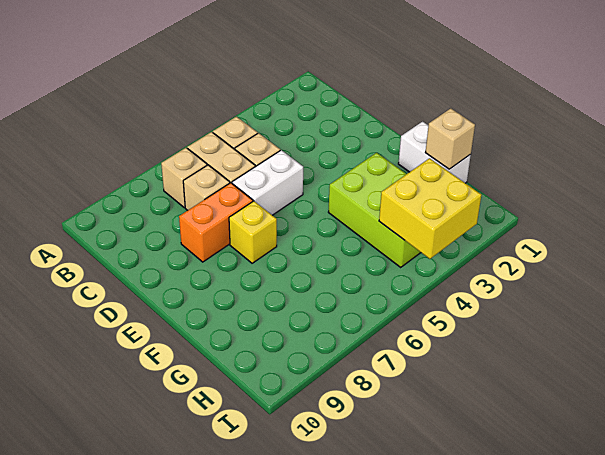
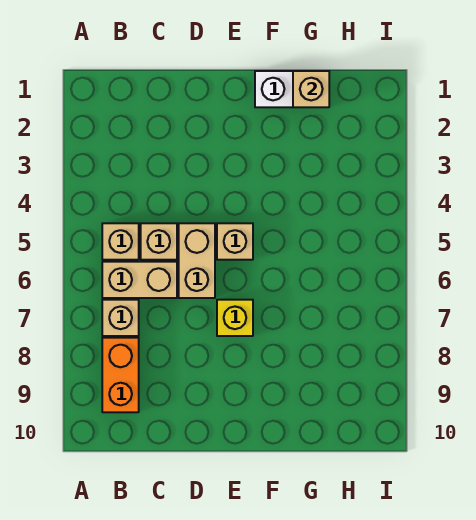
tan brick C7 level 1 -> tan brick E5 level 1
white brick D5:D6 level 1 -> tan brick D5:D6 level 1
orange brick D7:D8 level 1 -> orange brick B8:B9 level 1
lime brick F3:H4 level 1 -> none
yellow brick H3:I4 level 2 -> none

